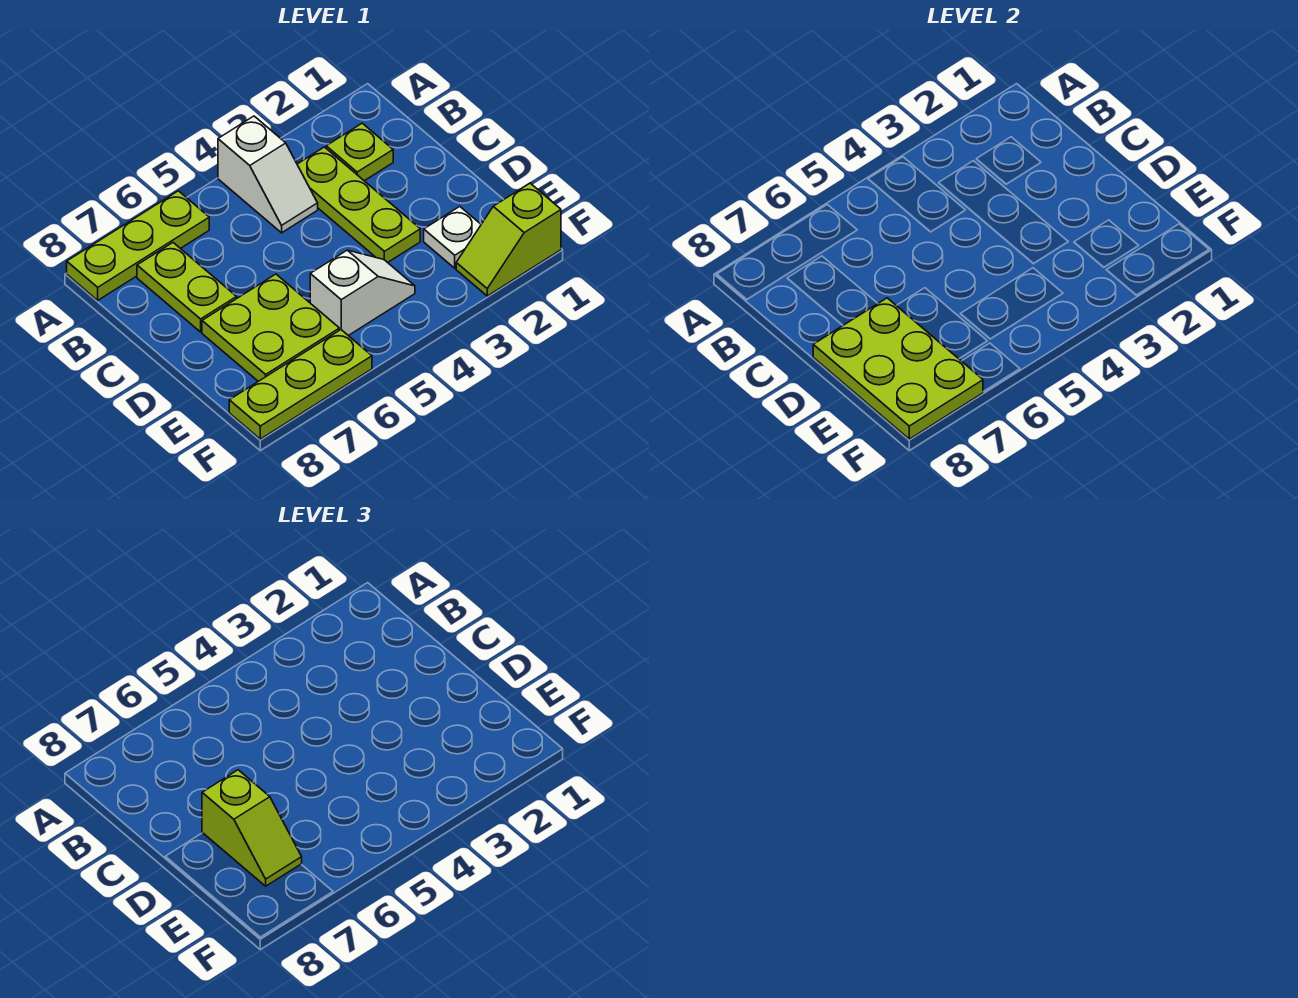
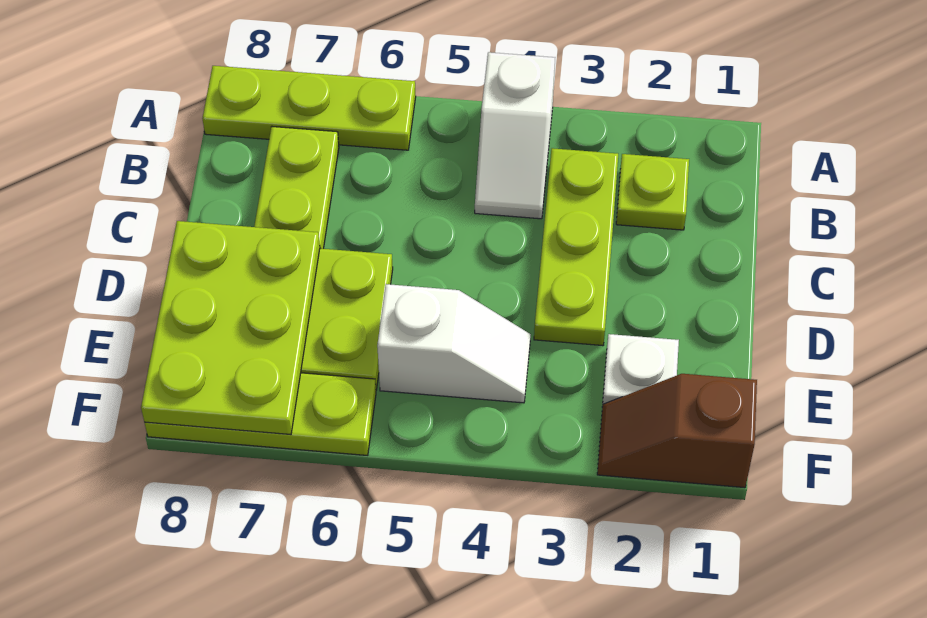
lime slope D7:E7 level 3 top D -> none
lime slope F1:F2 level 1 top 1 -> brown slope F1:F2 level 1 top 1

